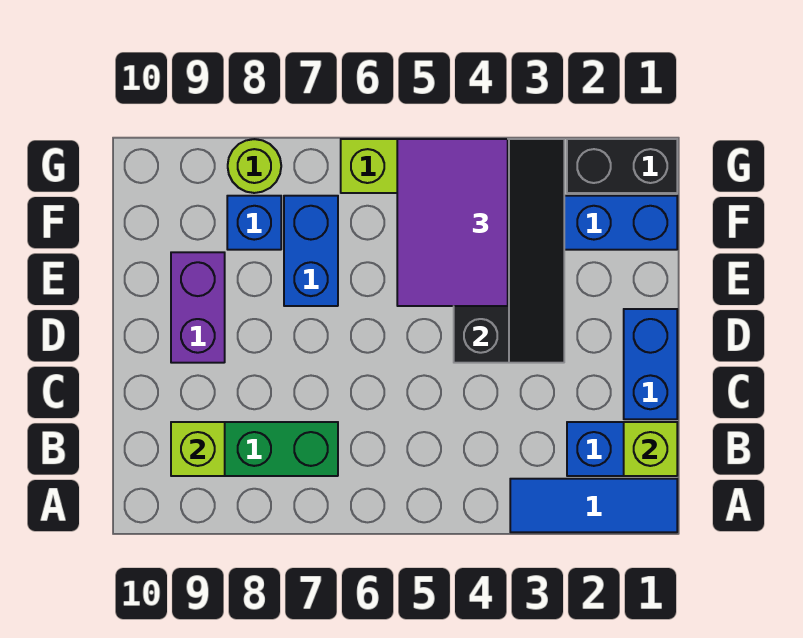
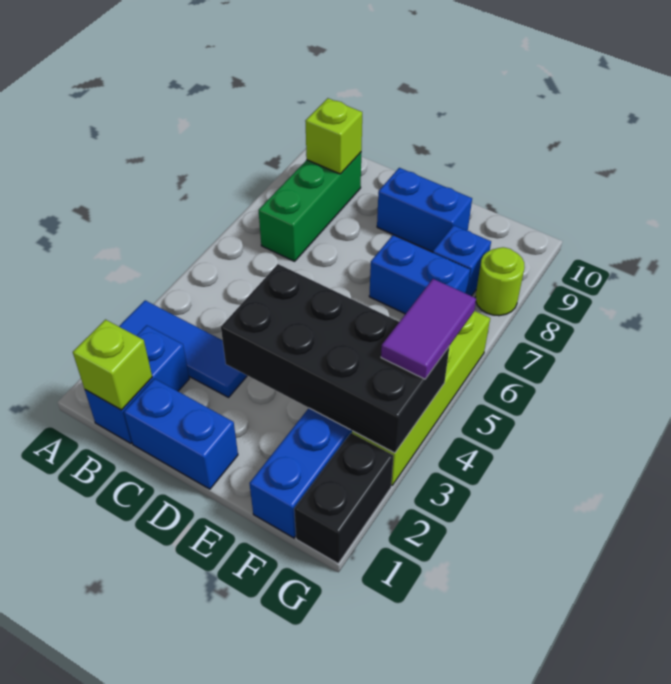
blue tile A1:A3 level 1 -> blue tile A3:C3 level 1
black slope D3:G4 level 2 top 4 -> black brick D3:G4 level 2
purple brick D9:E9 level 1 -> blue brick D9:E9 level 1
purple tile E4:G5 level 3 -> purple tile G4:G5 level 3

